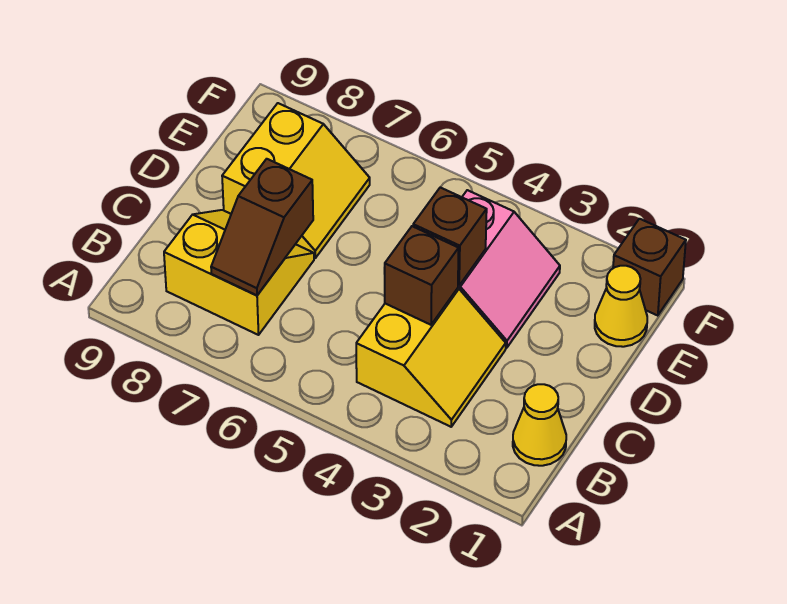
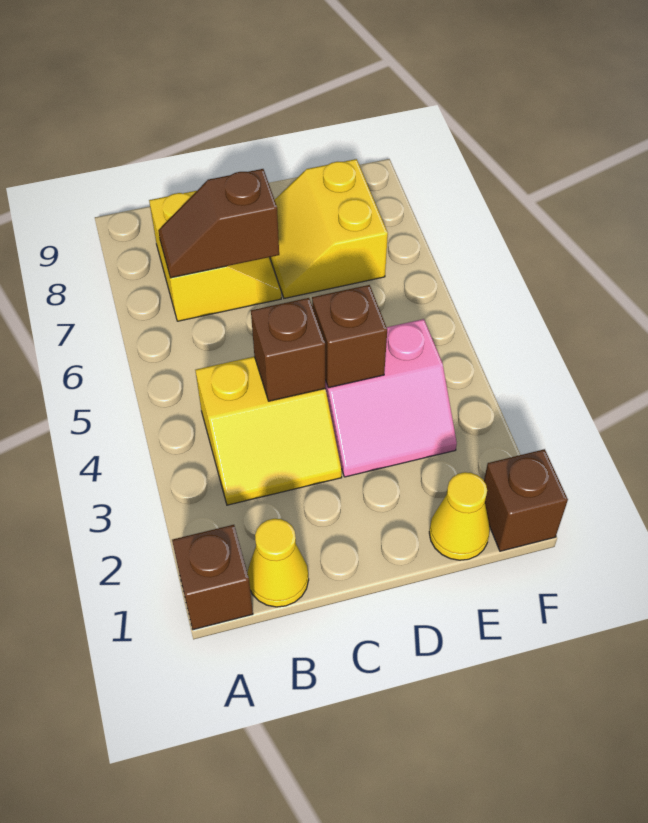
none -> brown brick A1 level 1
yellow slope D7:E8 level 1 top 8 -> yellow slope D7:E8 level 1 top E

